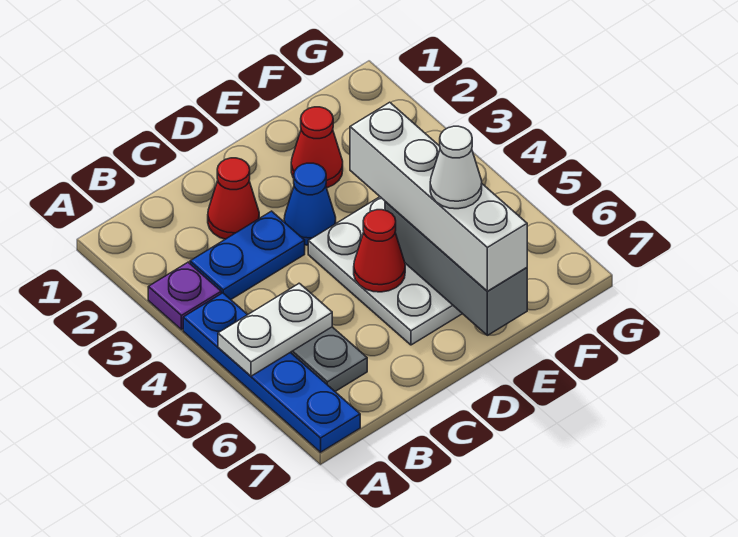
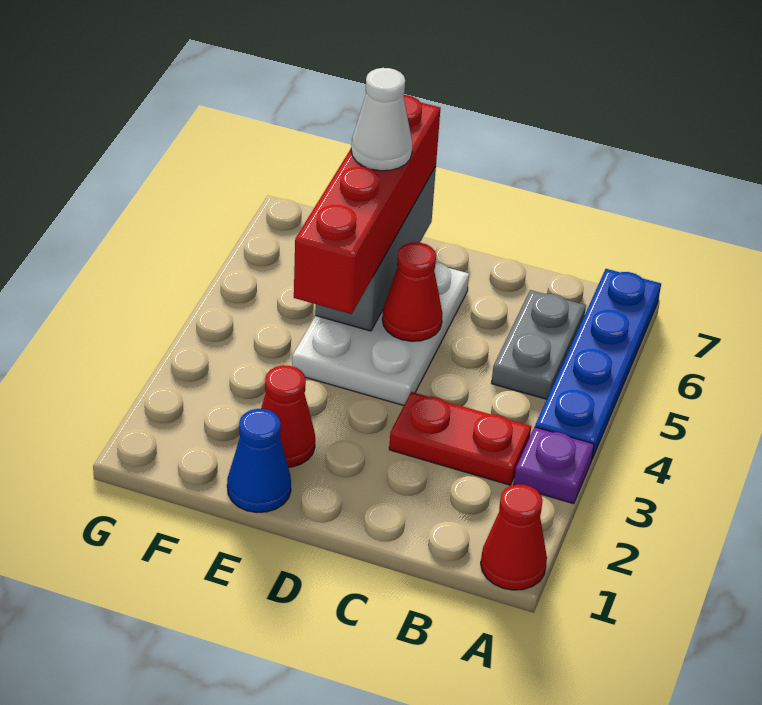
white plate A5:B5 level 2 -> none
blue plate B3:C3 level 1 -> red plate B3:C3 level 1
red cone C2 level 1 -> red cone A1 level 1
blue cone D3 level 1 -> blue cone E1 level 1
white brick E4:E7 level 3 -> red brick E4:E7 level 3

